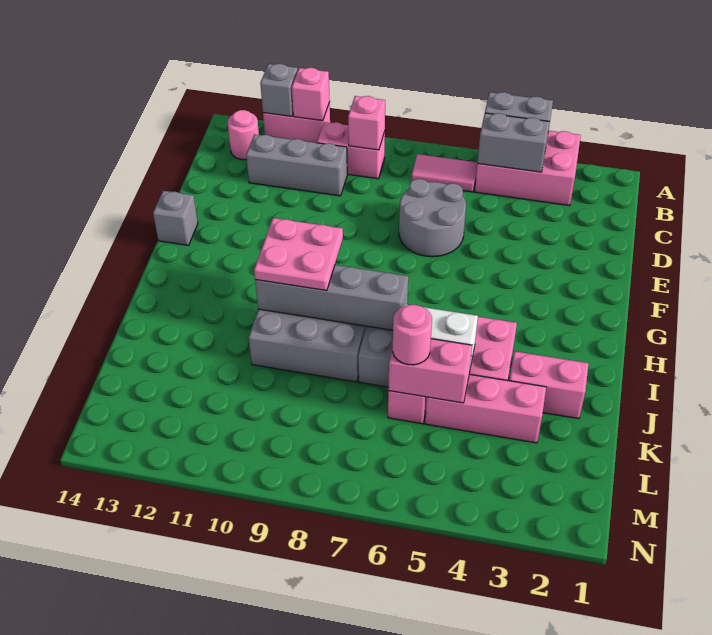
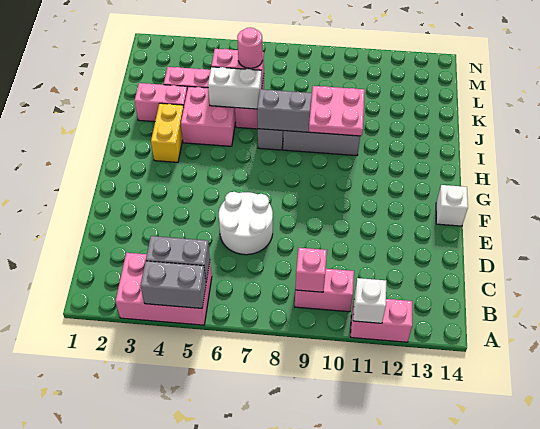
pink brick A11 level 2 -> white brick A11 level 2
grey brick A12 level 2 -> none
pink tile B6:B7 level 1 -> none
pink round brick B13 level 1 -> none
grey brick C10:C12 level 1 -> none
grey round brick D6:E7 level 1 -> white round brick D6:E7 level 1
grey brick F14 level 1 -> white brick F14 level 1
none -> yellow brick H3:I3 level 1

